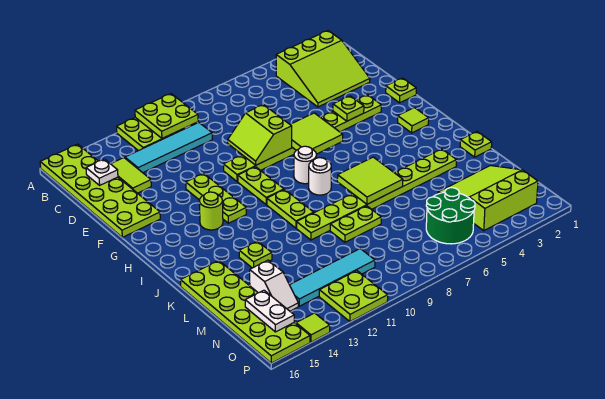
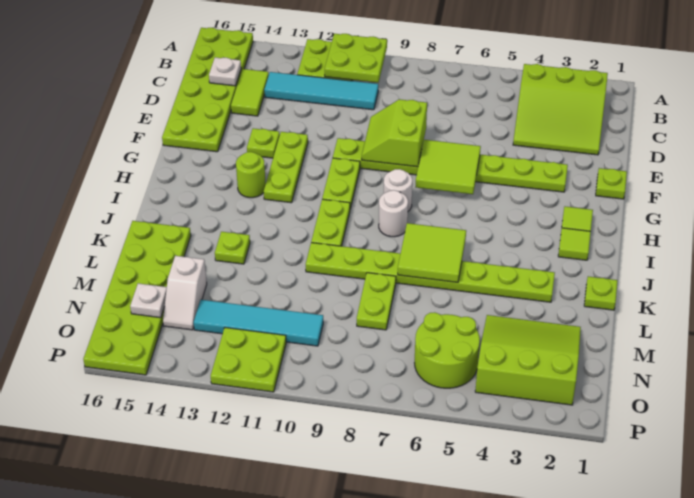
lime plate F4 level 2 -> lime plate F13 level 1
lime plate L8:L9 level 1 -> lime plate L8:M8 level 1
green round brick N5:O6 level 1 -> lime round brick N5:O6 level 1
white plate N15:O15 level 2 -> white plate N15 level 2
lime tile P14 level 1 -> lime tile I2 level 1

